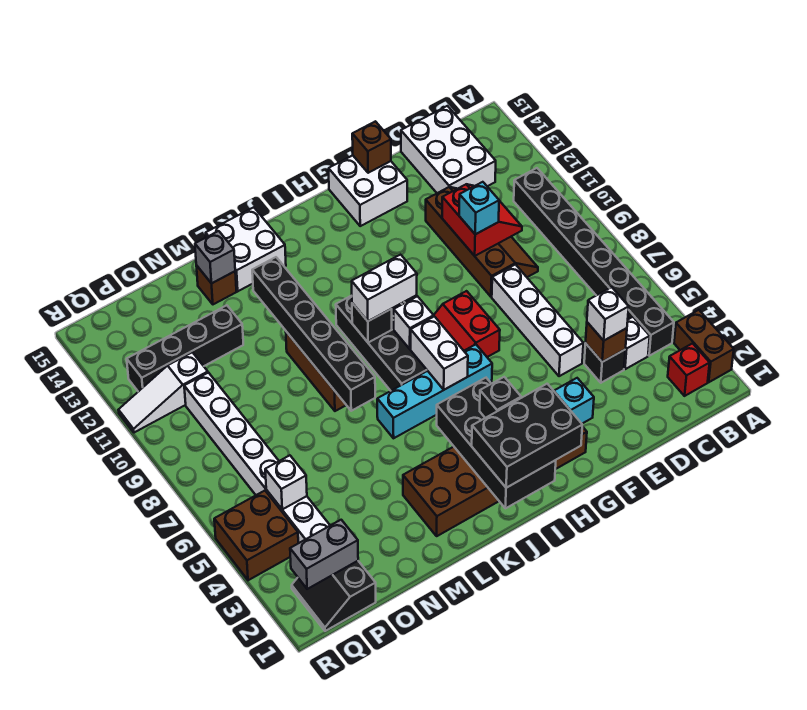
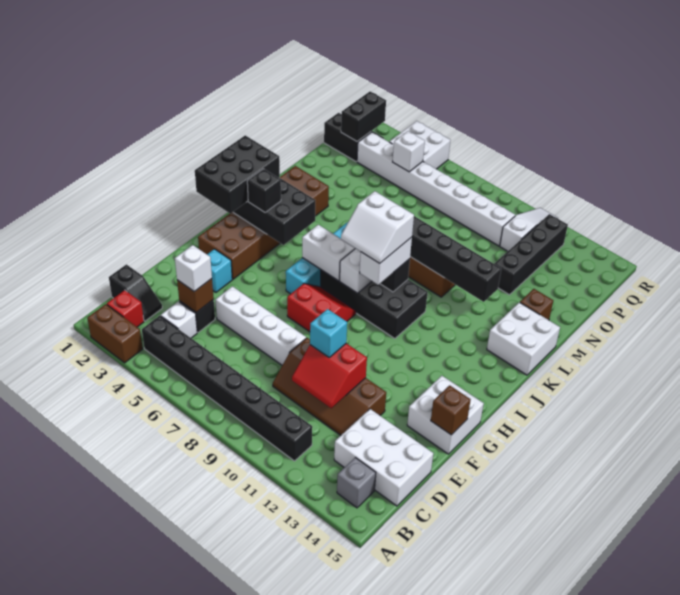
none -> black slope C1:C2 level 1 top 1
none -> white slope I8:J9 level 4 top J
grey brick M14 level 2 -> grey brick B14 level 1
grey brick P2:Q2 level 2 -> black brick P2:Q2 level 2
brown brick Q4:R5 level 1 -> white brick Q4:R5 level 1

